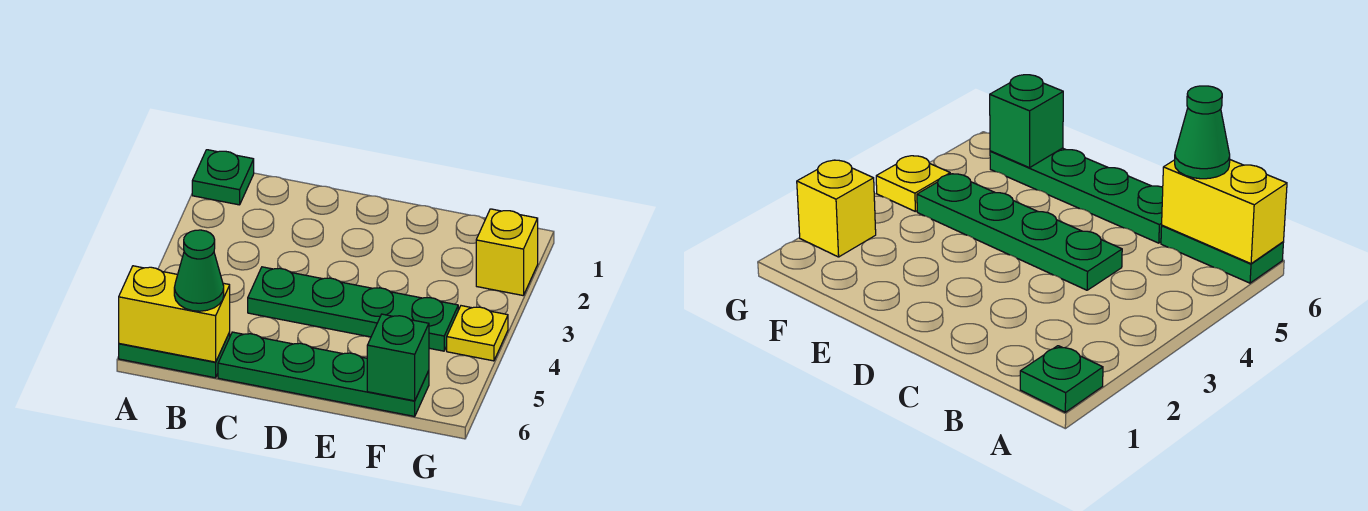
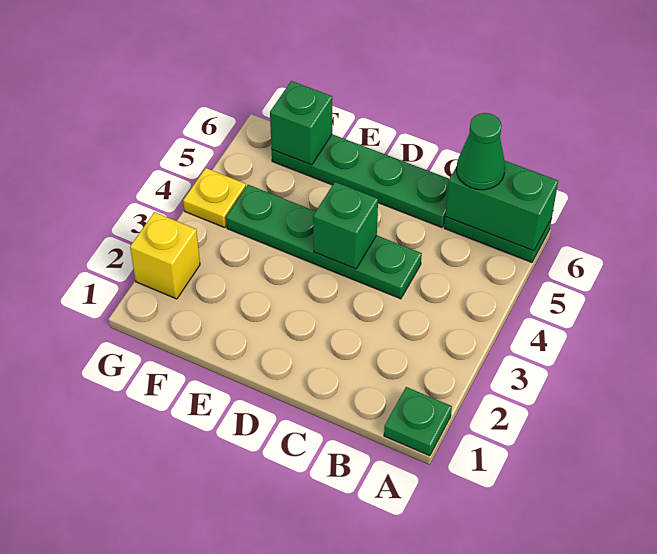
yellow brick A6:B6 level 2 -> green brick A6:B6 level 2
none -> green brick D4 level 2

